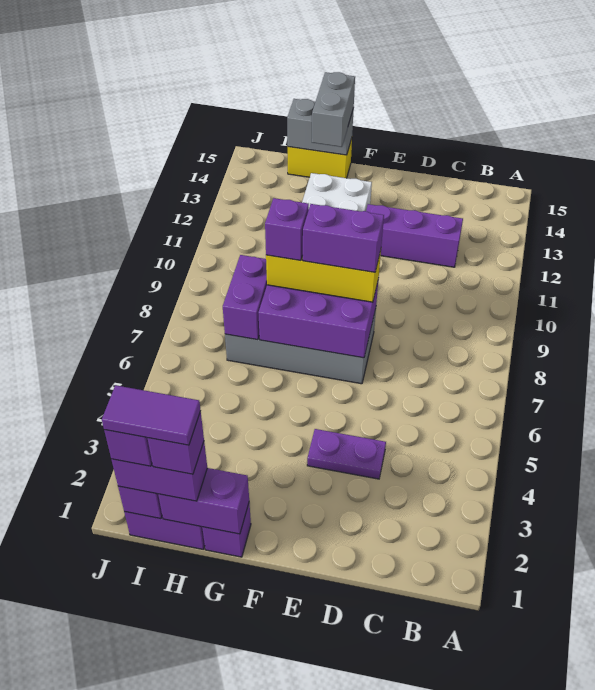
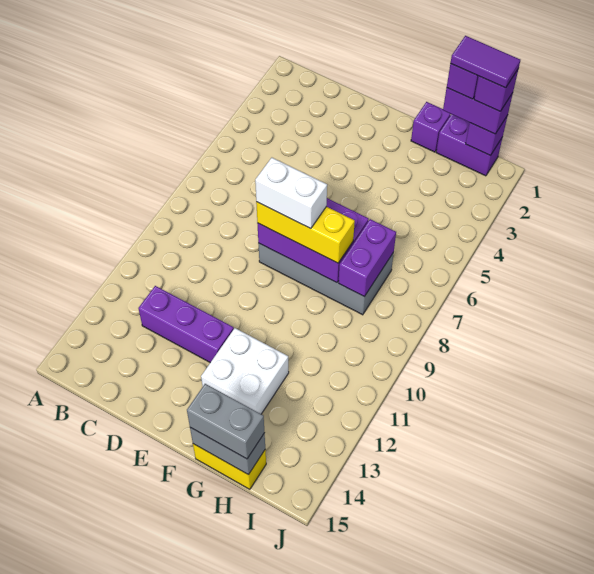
purple plate D4:E4 level 1 -> none
purple brick E8:F8 level 4 -> white brick E8:F8 level 4
purple brick G1:H1 level 2 -> none
purple brick G8 level 4 -> none
grey brick G14:G15 level 3 -> grey brick G15:H15 level 3

